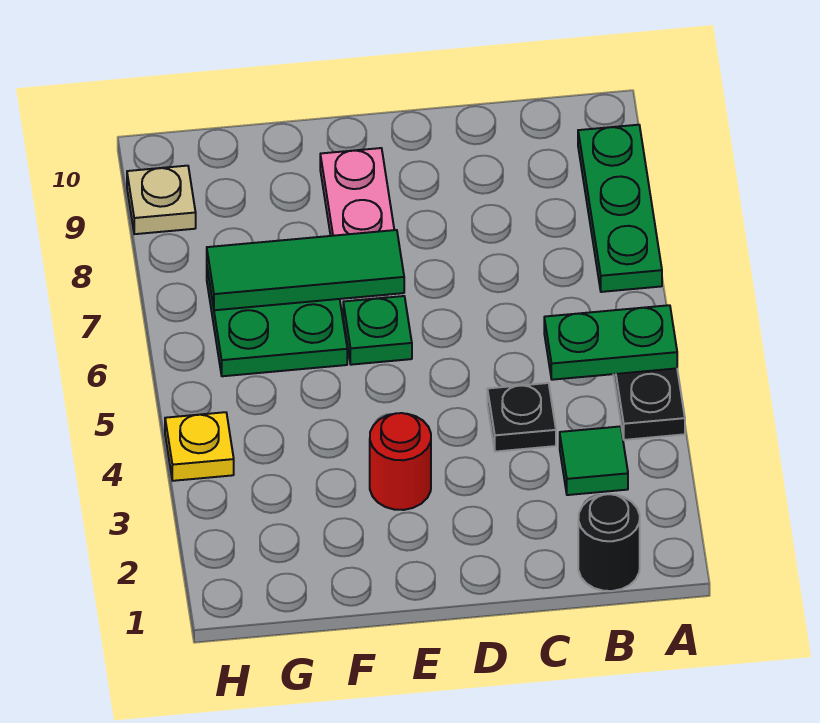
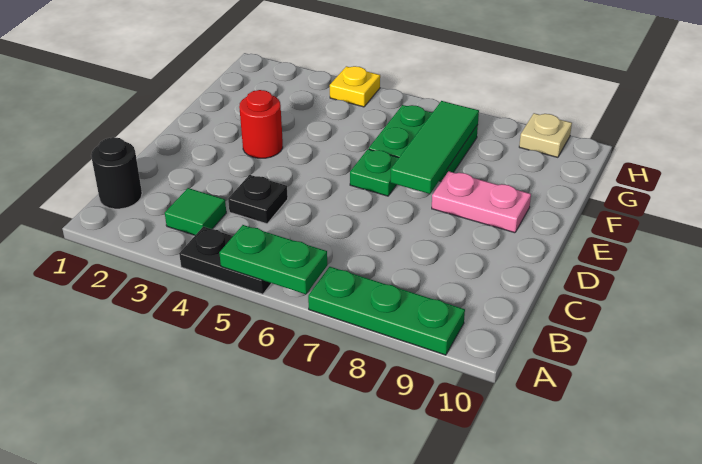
green plate A5:B5 level 2 -> green plate A5:A6 level 2

